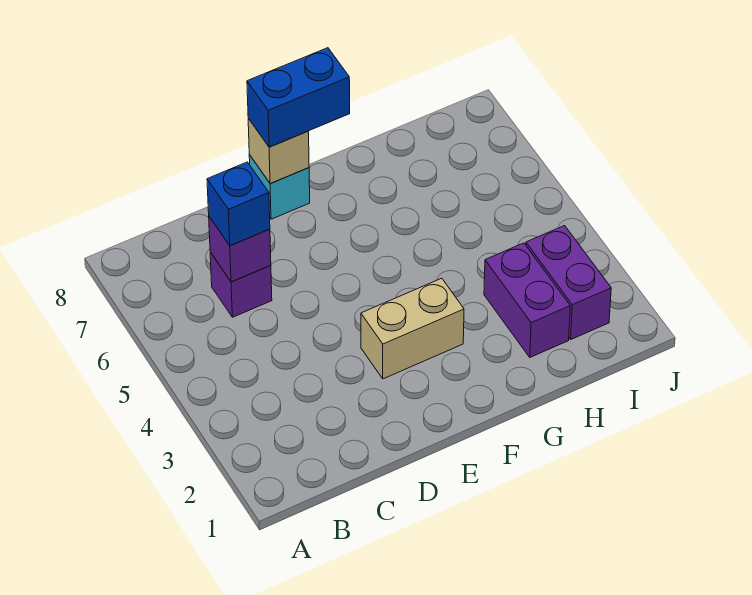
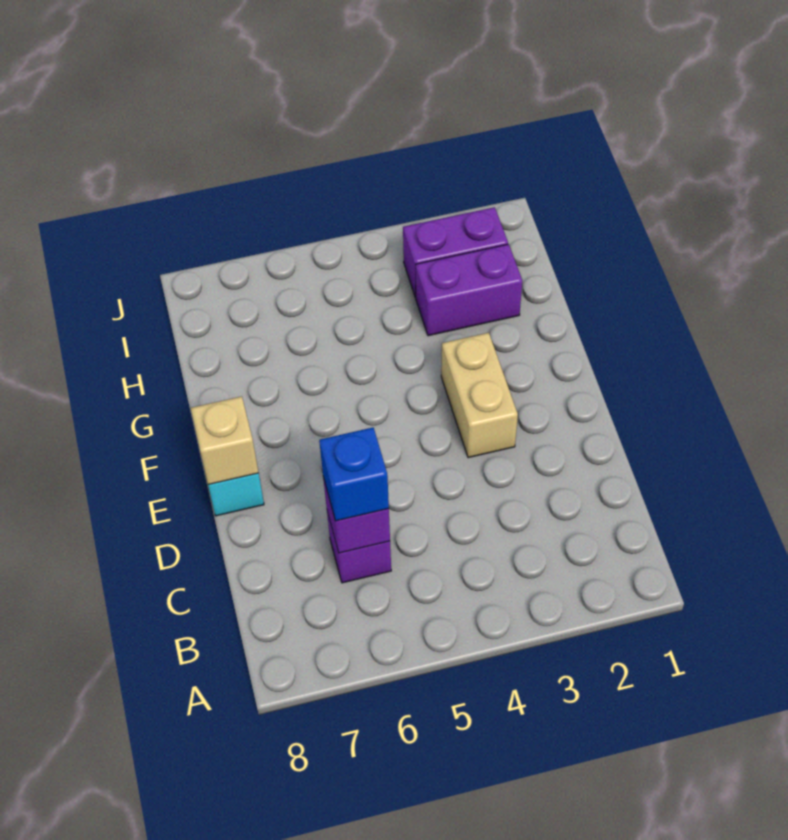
blue brick E8:F8 level 3 -> none

